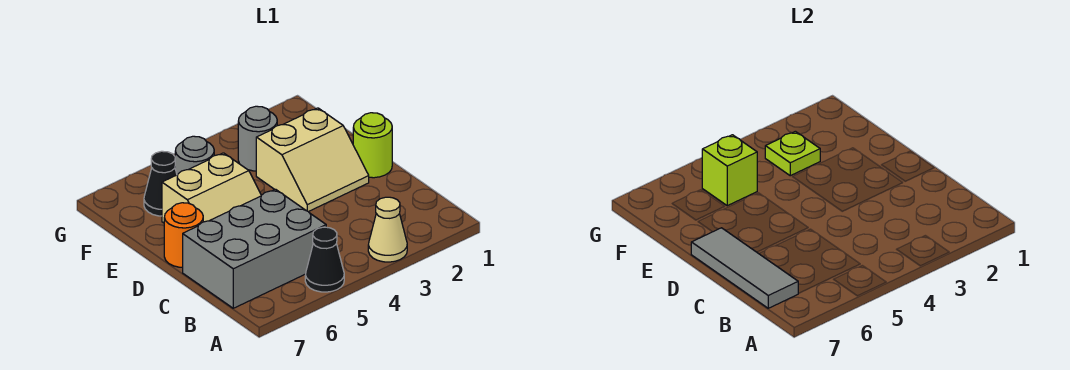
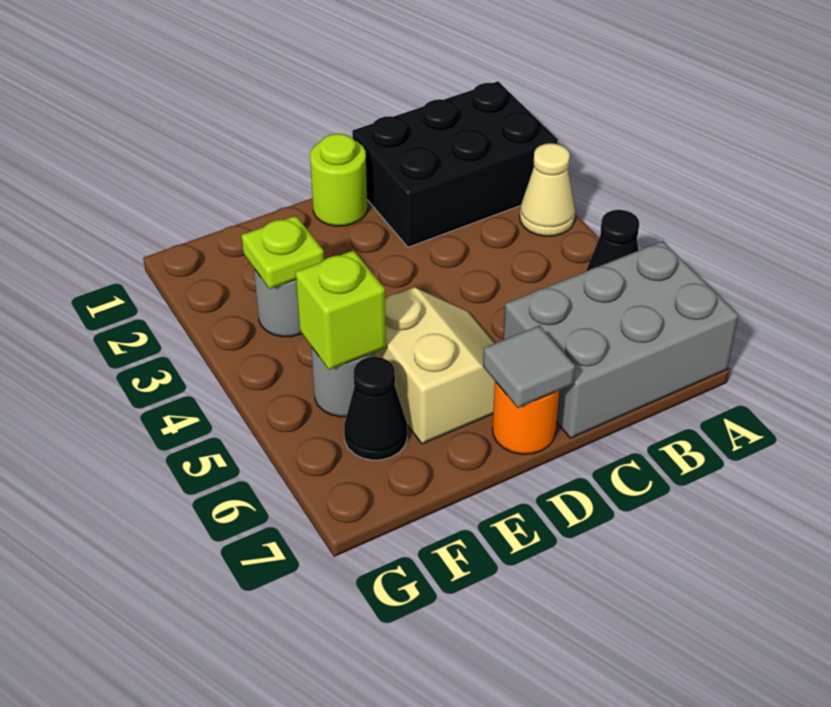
none -> black brick A1:C2 level 1
grey brick B5:C7 level 1 -> grey brick A6:C7 level 1
grey tile B7:D7 level 2 -> grey tile D7 level 2
tan slope D2:E3 level 1 top E -> none

